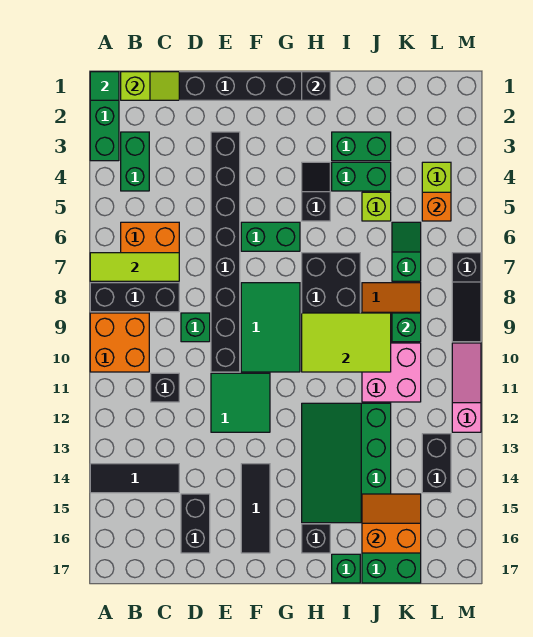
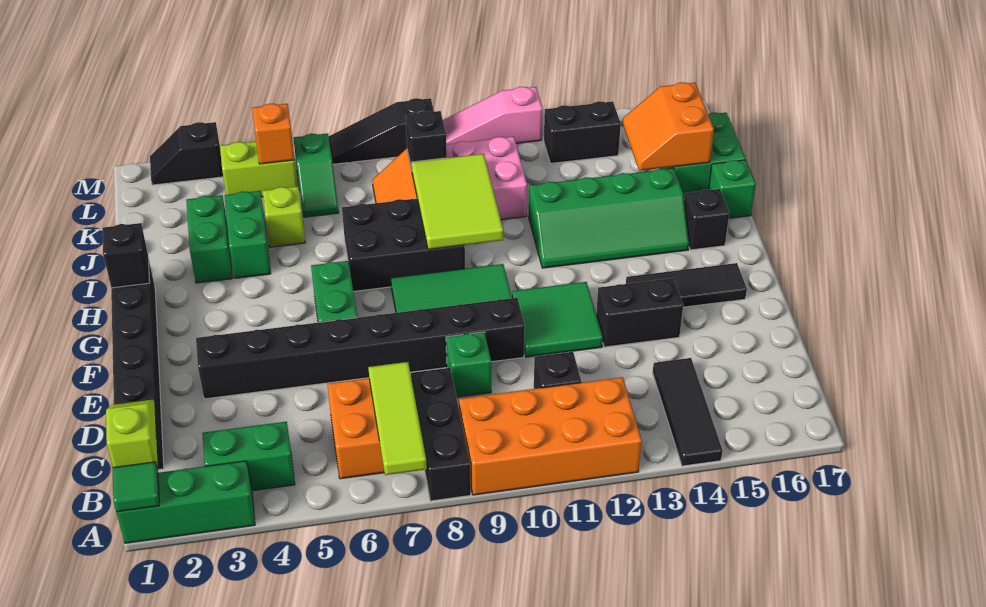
orange brick A9:B10 level 1 -> orange brick A9:B12 level 1
black brick D15:D16 level 1 -> black brick E13:E14 level 1
black slope H4:H5 level 1 top 5 -> black slope M2:M3 level 1 top 3
green slope H12:J15 level 1 top J -> green slope H12:I15 level 1 top I
green slope K6:K7 level 1 top 7 -> green slope K6:L6 level 1 top L
green brick K9 level 2 -> black brick K9 level 2
black slope M7:M9 level 1 top 7 -> black slope M7:M9 level 1 top 9

